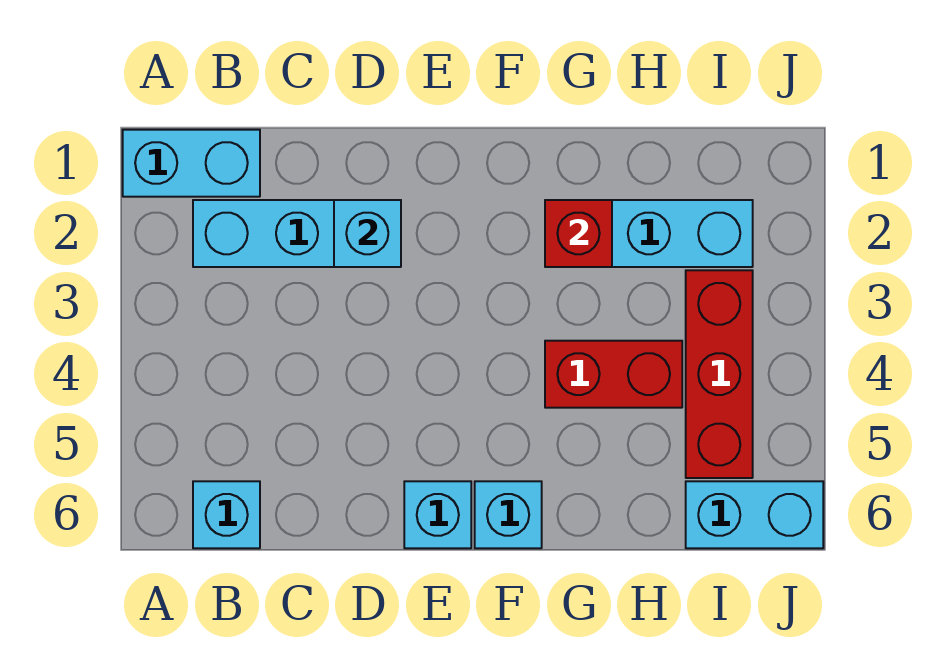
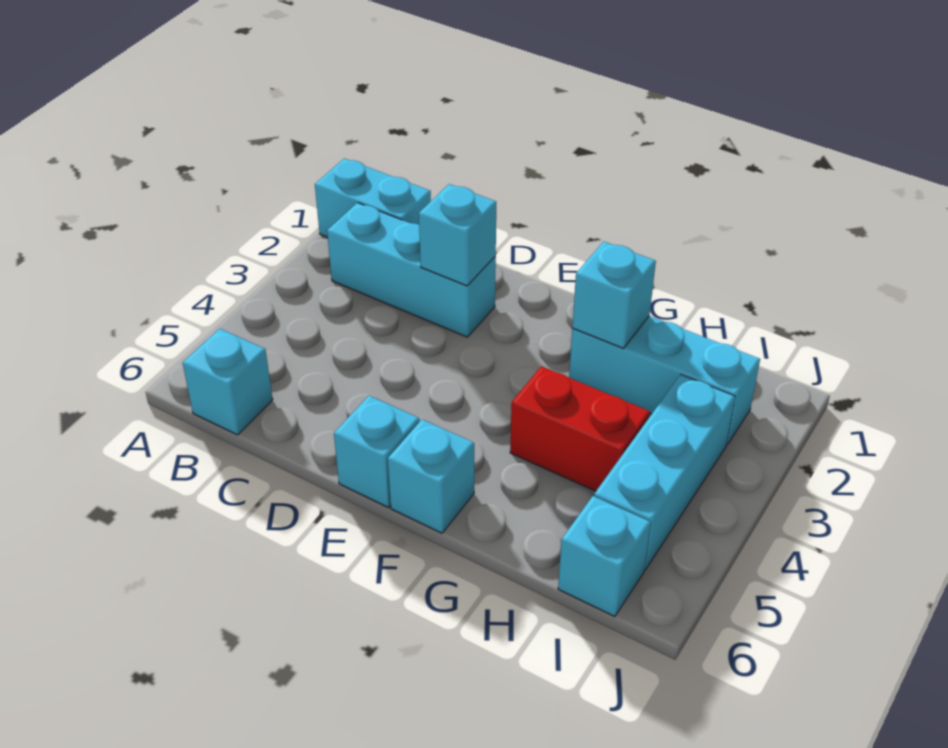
red brick G2 level 2 -> cyan brick G2 level 2
red brick I3:I5 level 1 -> cyan brick I3:I5 level 1
cyan brick I6:J6 level 1 -> cyan brick I6 level 1

